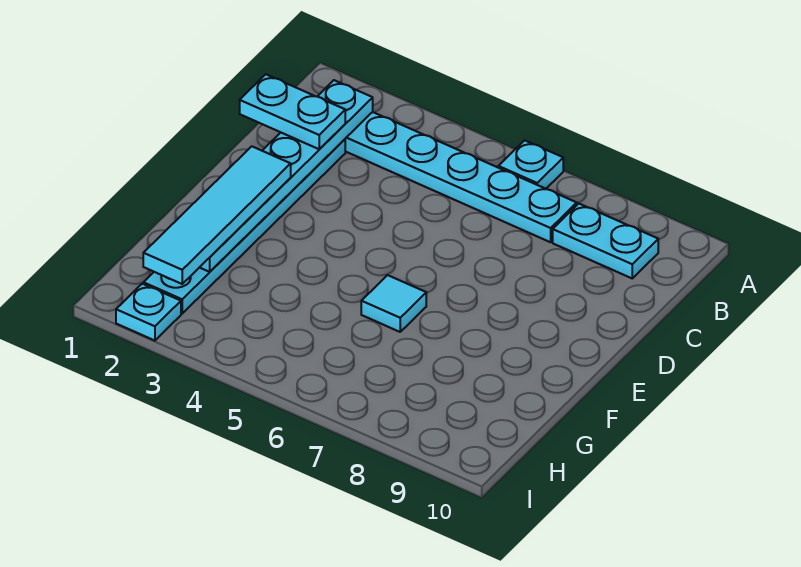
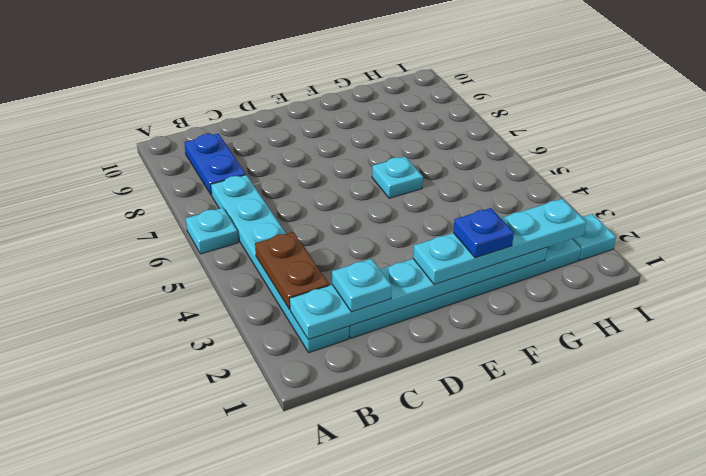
none -> brown plate B3:B4 level 2
cyan plate B8:B9 level 1 -> blue plate B8:B9 level 1
cyan plate C1:C2 level 3 -> cyan plate C2 level 3
cyan tile E2:H2 level 3 -> cyan plate E2:H2 level 3
none -> blue plate F2 level 4
cyan tile F6 level 1 -> cyan plate F6 level 1

